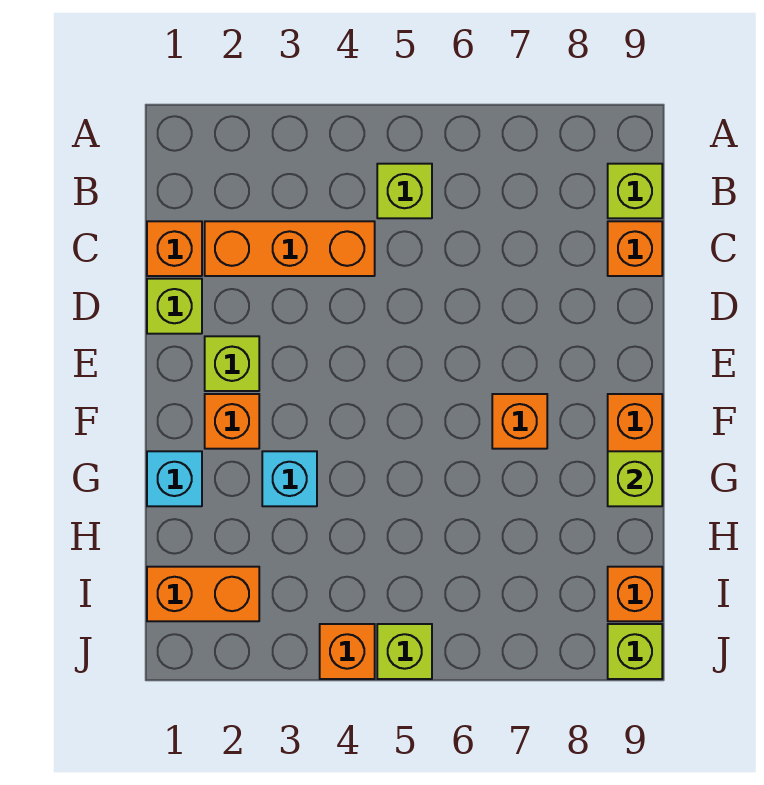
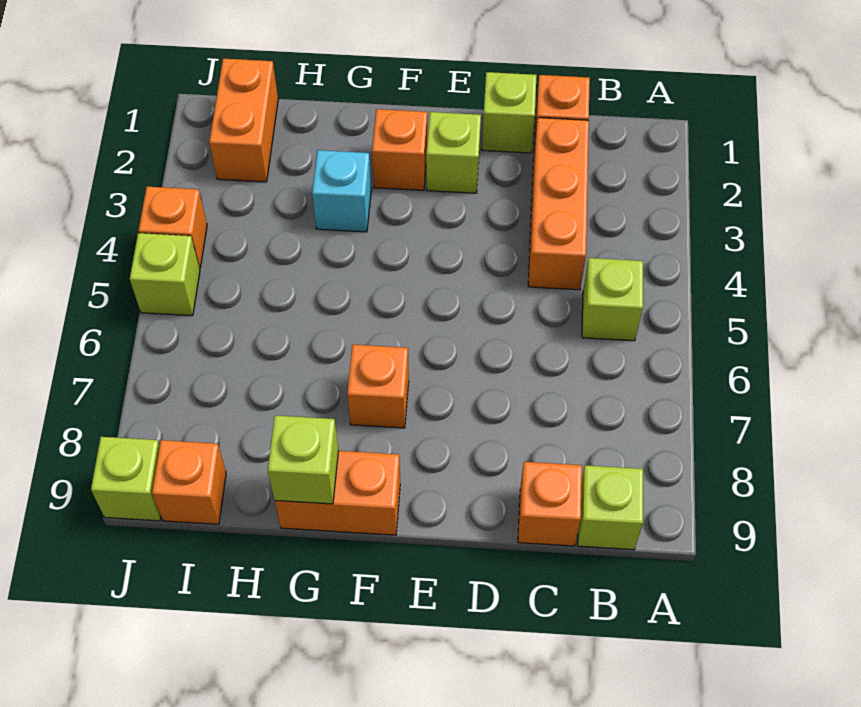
cyan brick G1 level 1 -> none

